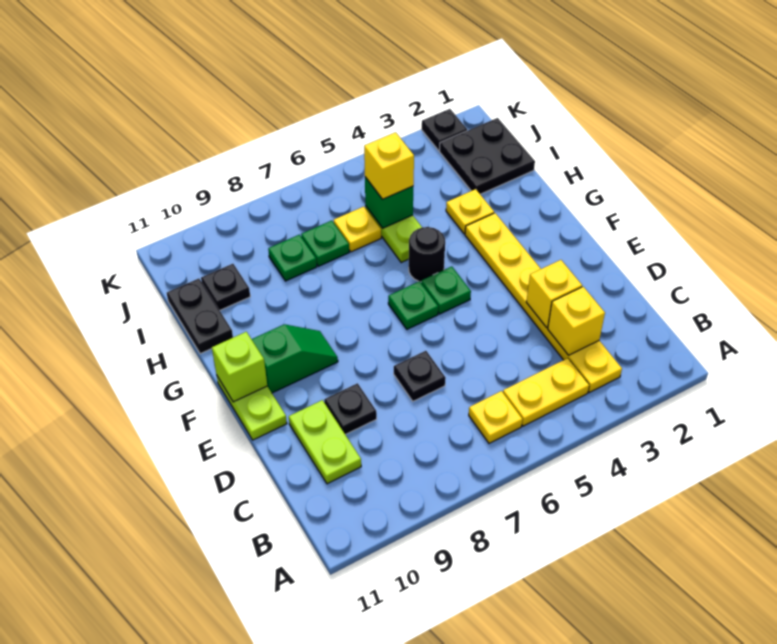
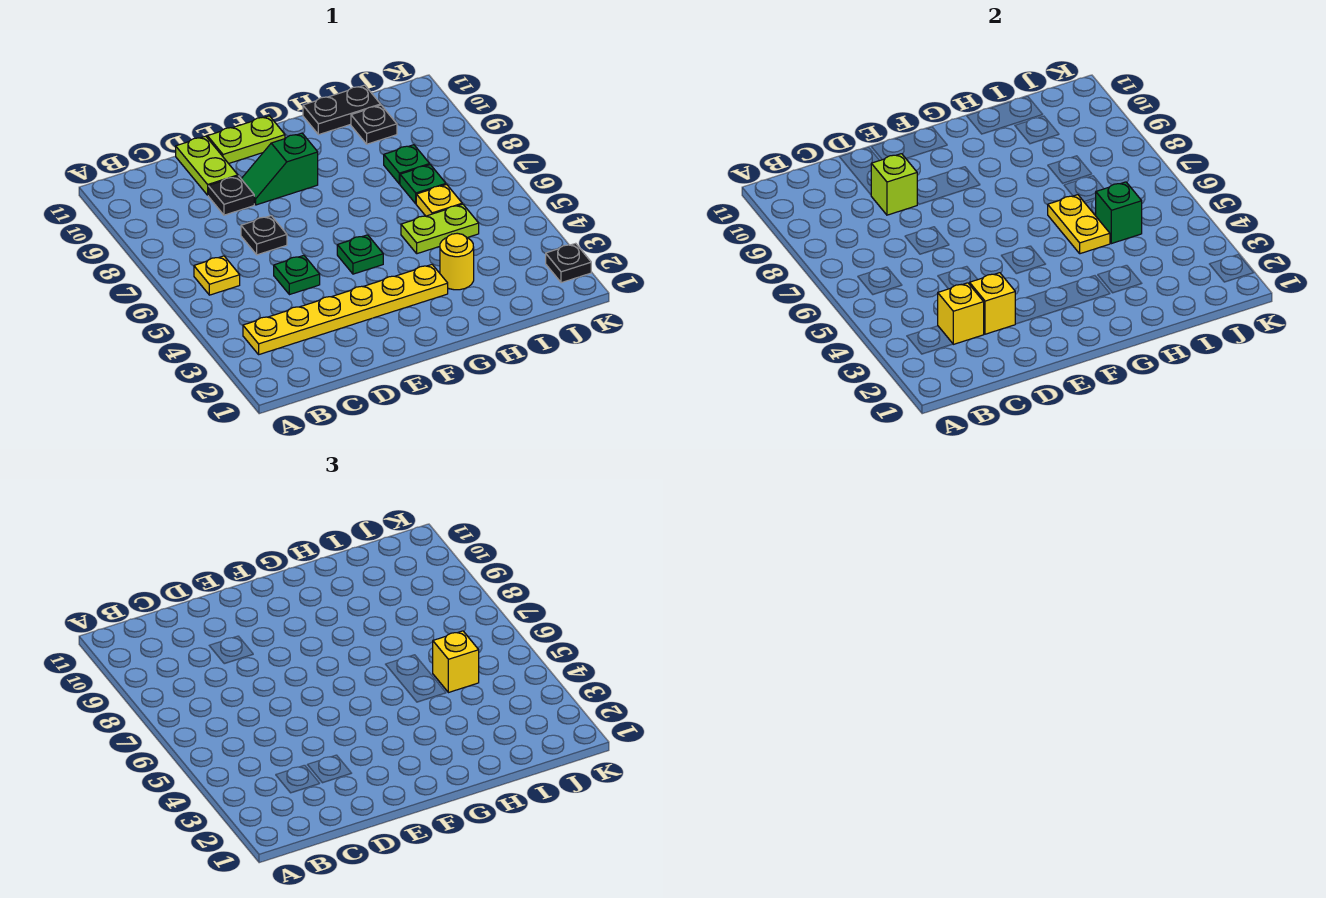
yellow plate B4:B5 level 1 -> yellow plate H5:H6 level 2
lime plate C10:D10 level 1 -> lime plate D10:D11 level 1
green plate F6 level 1 -> green plate D5 level 1
green slope F9:F10 level 1 top 10 -> green slope E9:F9 level 1 top F
lime brick F11 level 2 -> lime brick D9 level 2
black round brick G5 level 1 -> none
yellow plate H3 level 1 -> yellow round brick H3 level 1
black plate I1:J2 level 1 -> none

